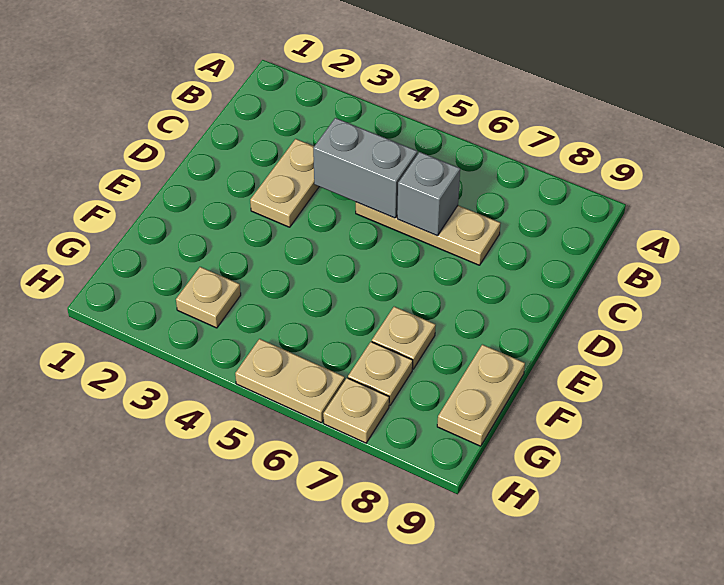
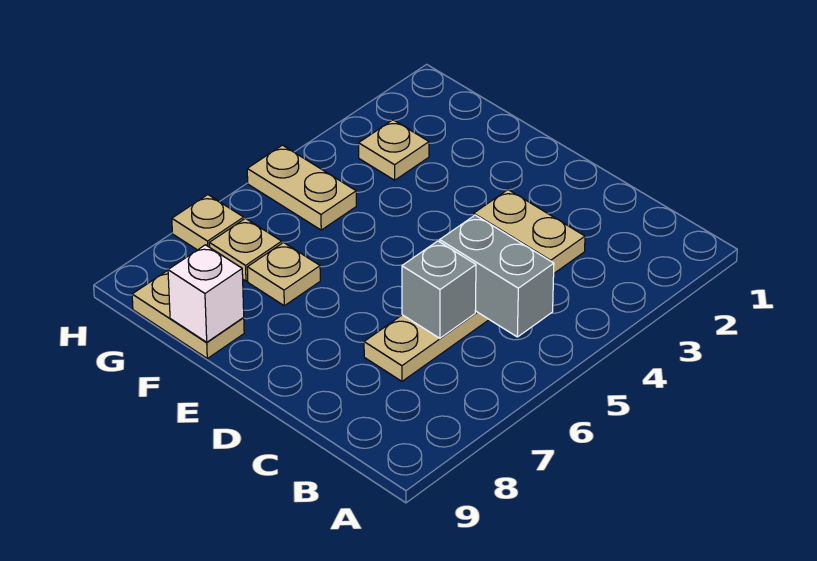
grey brick C4:C5 level 2 -> grey brick B5:C5 level 2
none -> white brick F9 level 2
tan plate H5:H6 level 1 -> tan plate G5:H5 level 1

